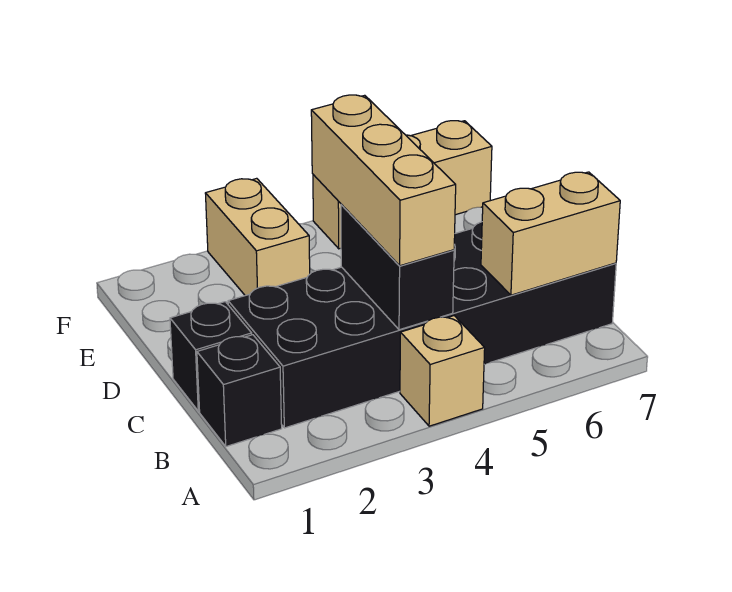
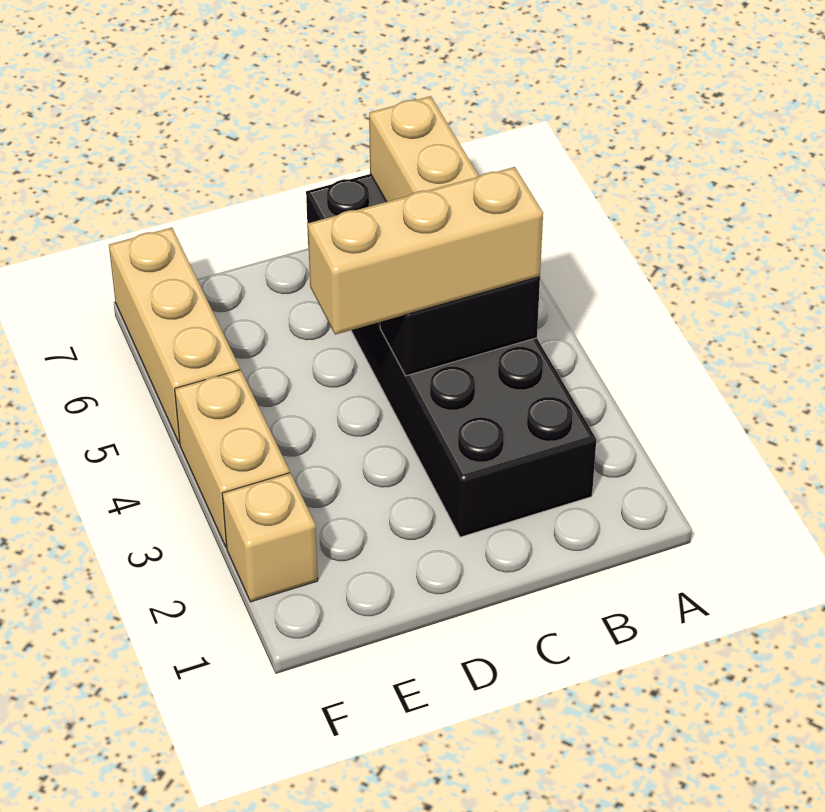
tan brick A4 level 1 -> tan brick F2 level 1
black brick B1 level 1 -> none
black brick C1 level 1 -> none
tan brick E3:F3 level 1 -> tan brick F3:F4 level 1

